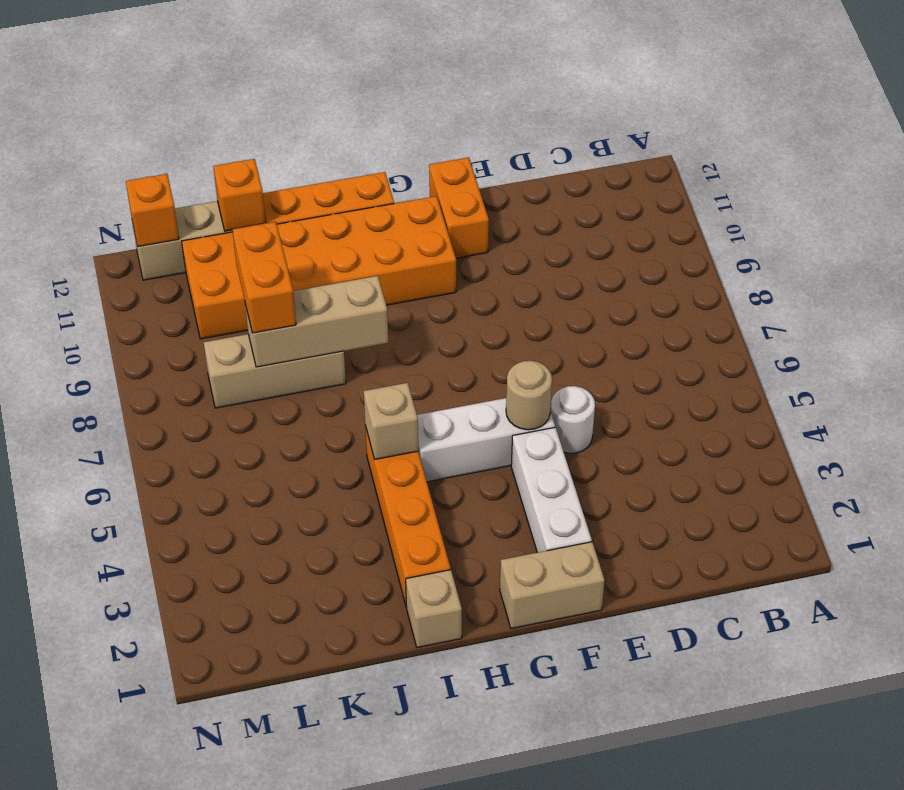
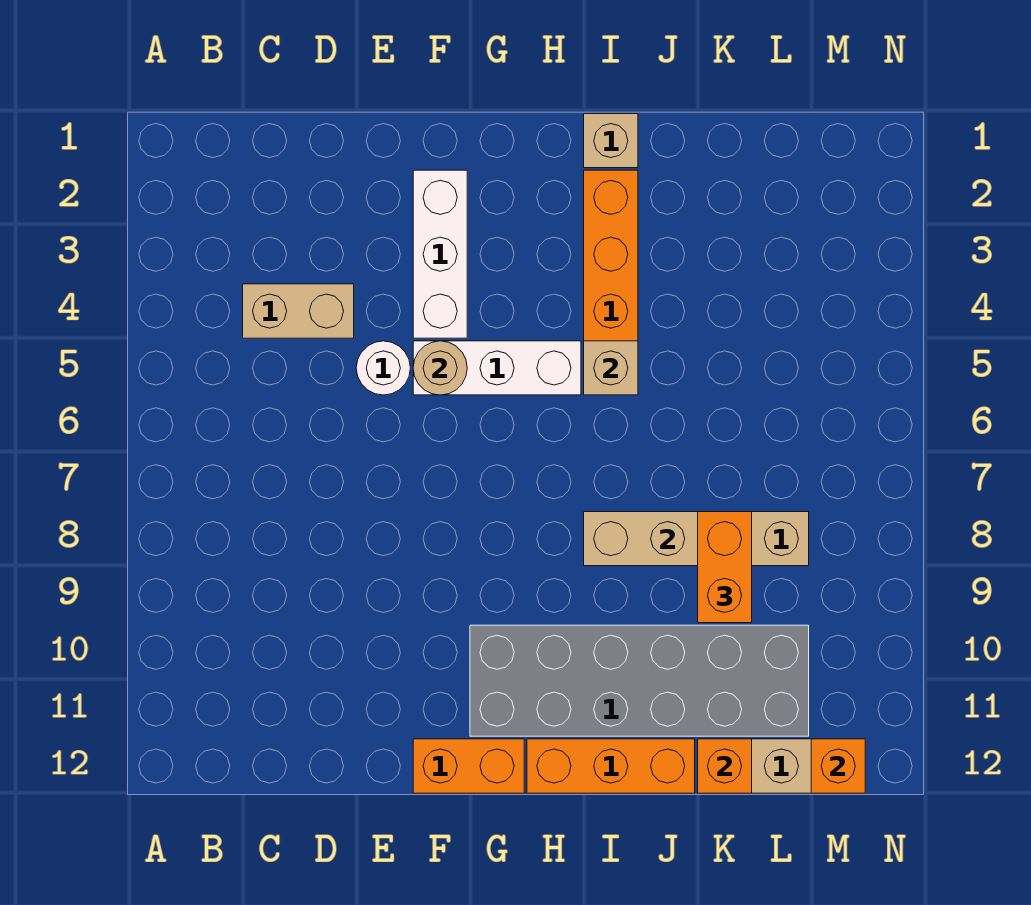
tan brick F1:G1 level 1 -> tan brick C4:D4 level 1
orange brick F11:F12 level 1 -> orange brick F12:G12 level 1
orange brick G10:L11 level 1 -> grey brick G10:L11 level 1

